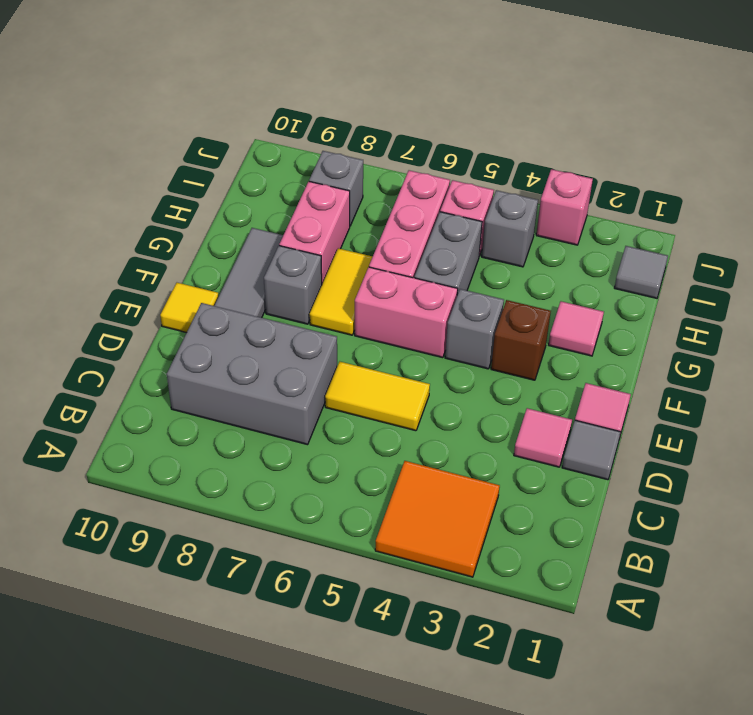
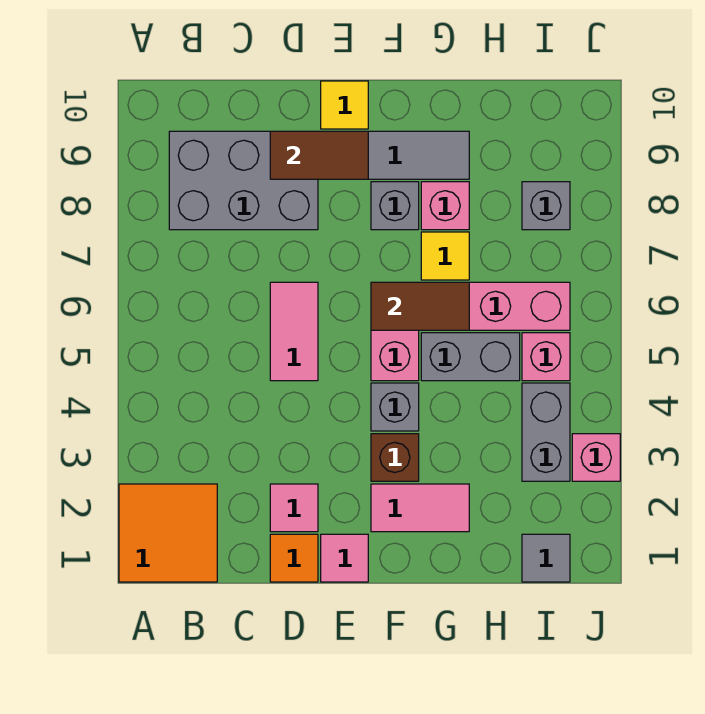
orange tile A3:B4 level 1 -> orange tile A1:B2 level 1
grey brick C7:D9 level 1 -> grey brick B8:D9 level 1
grey tile D1 level 1 -> orange tile D1 level 1
yellow tile D5:D6 level 1 -> pink tile D5:D6 level 1
none -> brown tile D9:E9 level 2
none -> brown tile F6:G6 level 2
yellow tile F7:G7 level 1 -> yellow tile G7 level 1
pink tile G2 level 1 -> pink tile F2:G2 level 1
pink brick G8:H8 level 1 -> pink brick G8 level 1
grey brick I4 level 1 -> grey brick I3:I4 level 1

